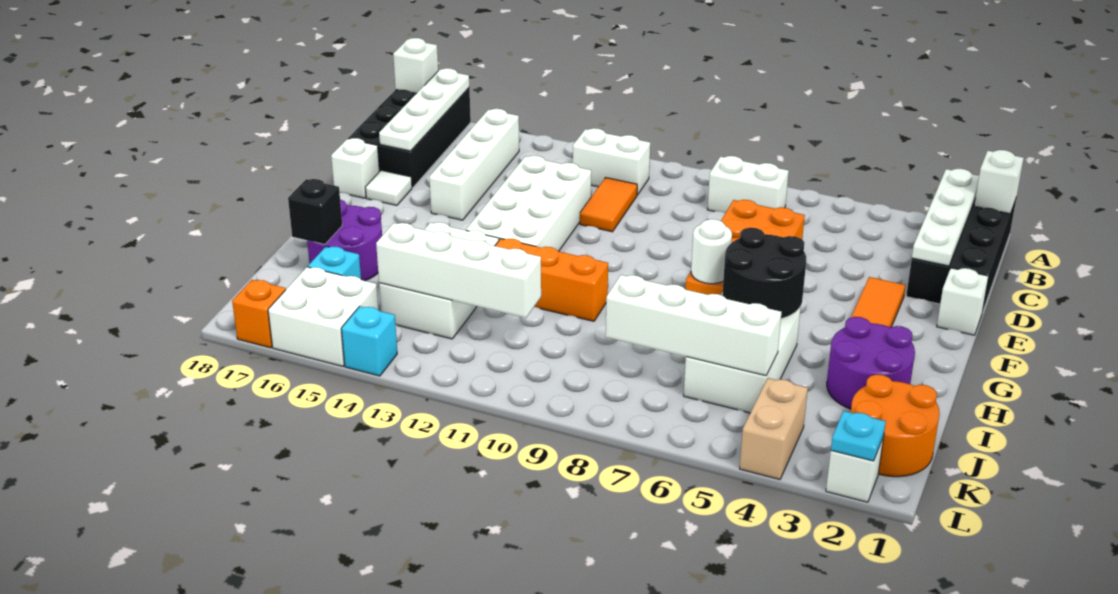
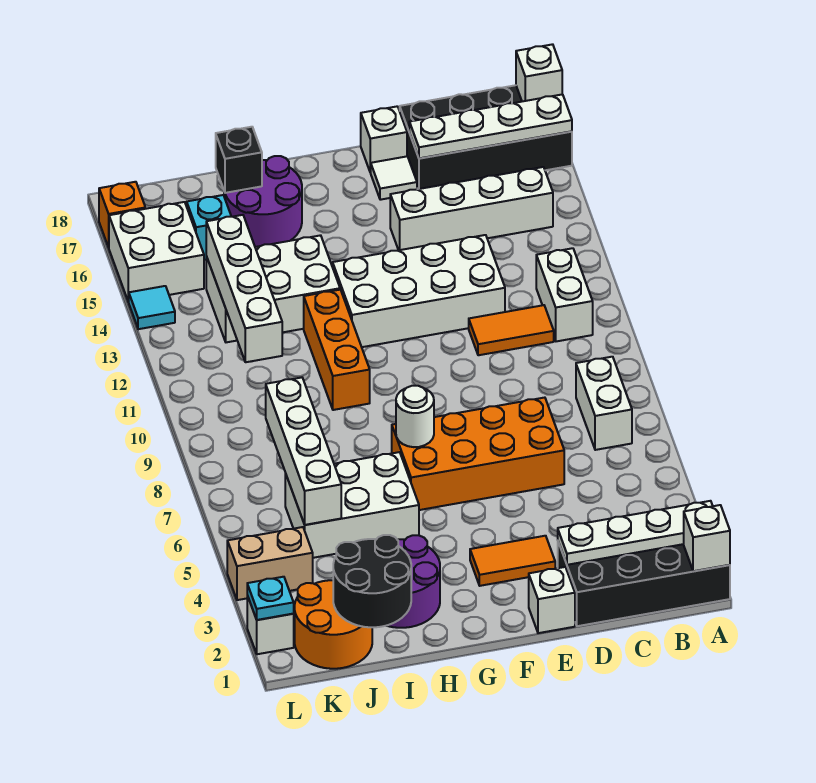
black round brick G5:H6 level 2 -> black round brick I1:J2 level 2
cyan brick L14 level 1 -> cyan tile L14 level 1

